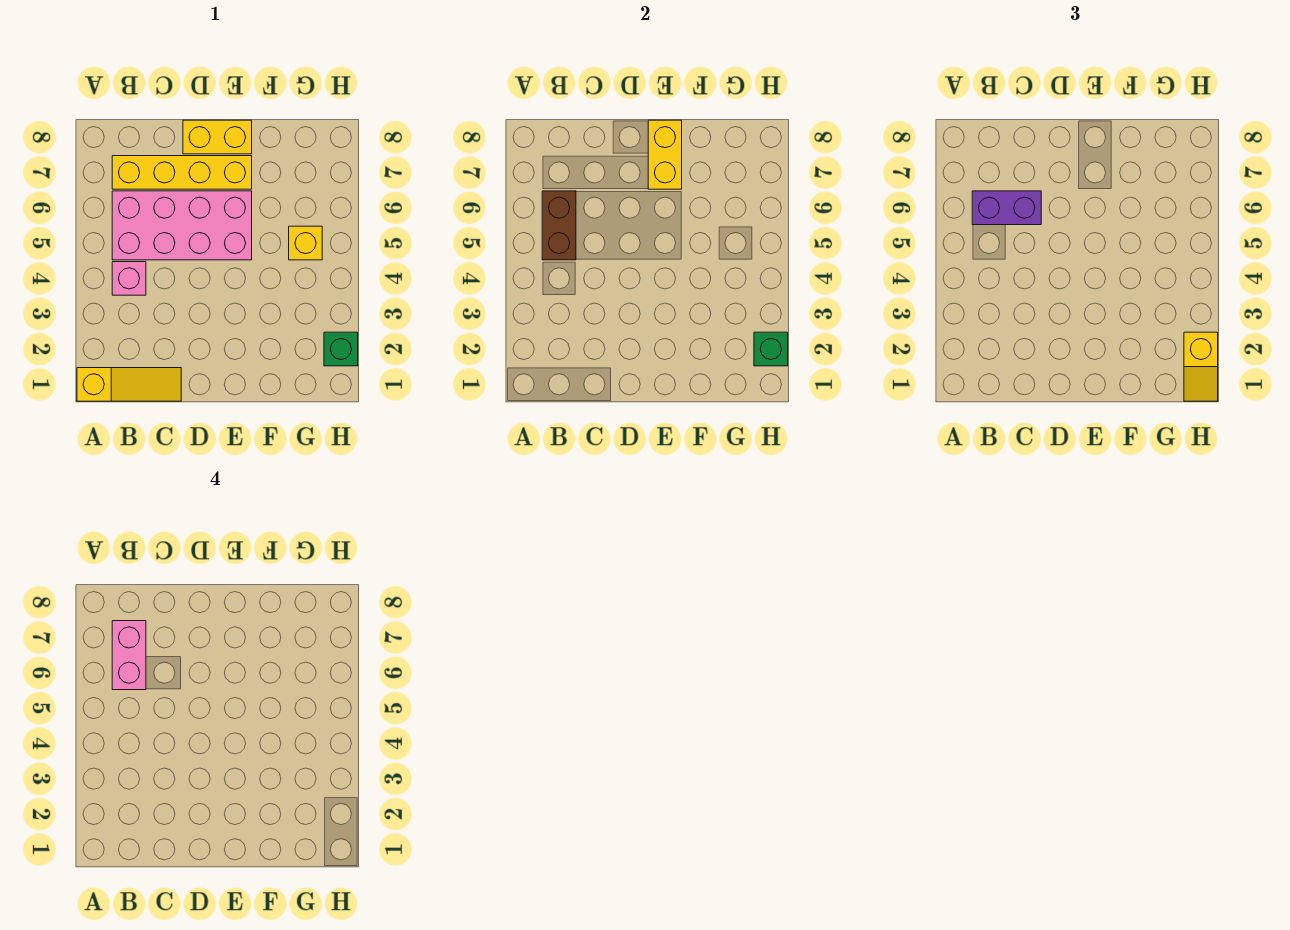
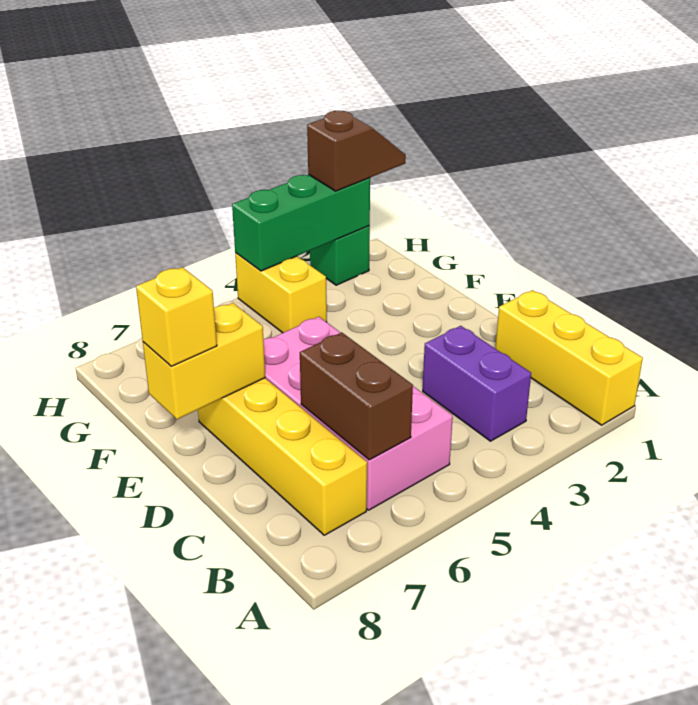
yellow slope A1:C1 level 1 top A -> yellow brick A1:C1 level 1
pink brick B4 level 1 -> none
brown brick B5:B6 level 2 -> brown brick B6:C6 level 2
purple brick B6:C6 level 3 -> purple brick B3:C3 level 1
pink brick B6:B7 level 4 -> none
yellow brick D8:E8 level 1 -> yellow brick G4:H4 level 1
yellow brick G5 level 1 -> yellow brick E8 level 3
yellow slope H1:H2 level 3 top 2 -> brown slope H1:H2 level 3 top 2
green brick H2 level 2 -> green brick H2:H4 level 2

